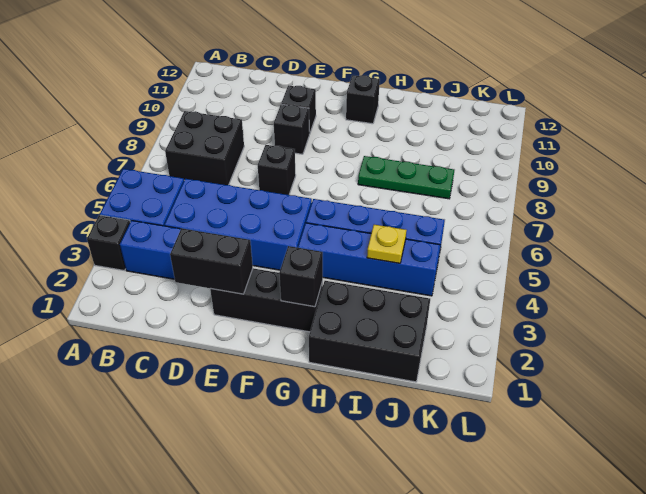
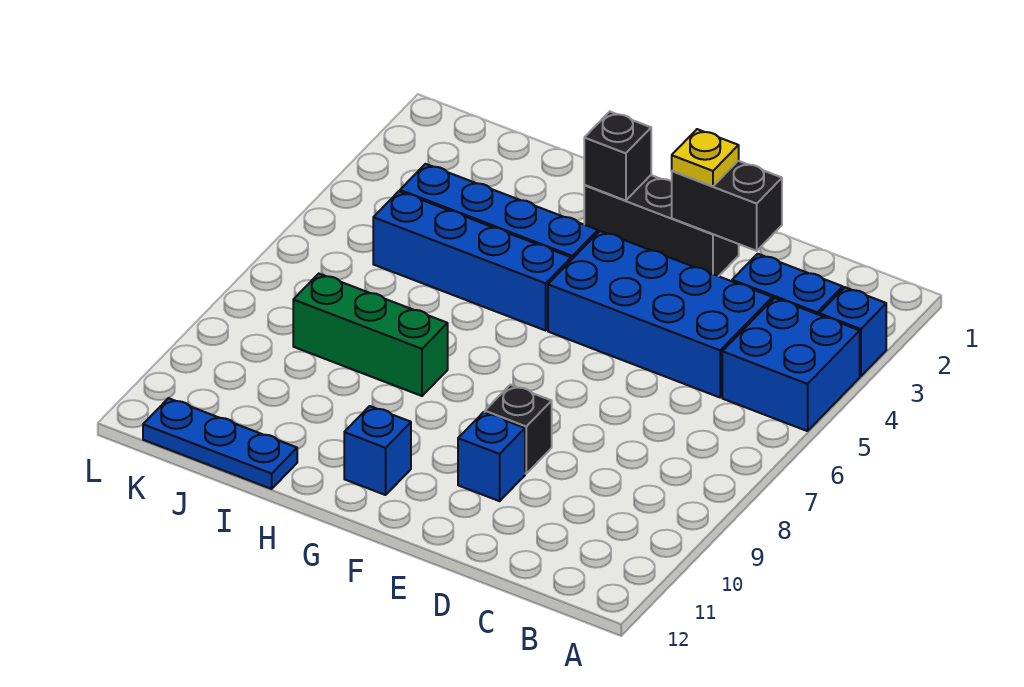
black brick A3 level 1 -> blue brick A3 level 1
black brick B7:C8 level 1 -> none
black brick E7 level 1 -> none
black brick E10 level 1 -> blue brick E10 level 1
black brick G11 level 1 -> blue brick G11 level 1
black brick H1:J2 level 1 -> none
green plate H8:J8 level 1 -> green brick H8:J8 level 1
yellow plate I4 level 2 -> yellow plate E2 level 3
none -> blue plate I12:K12 level 1

